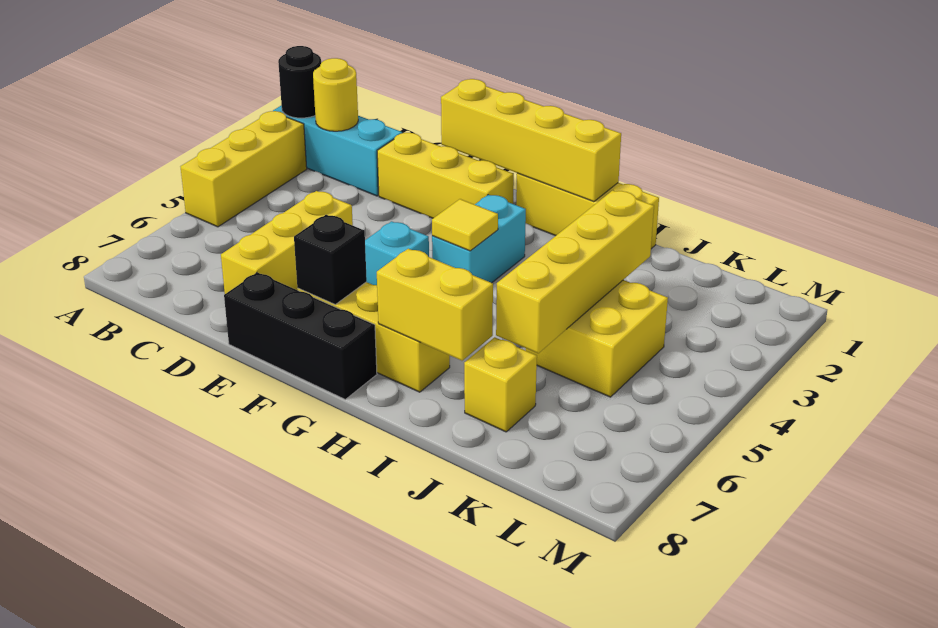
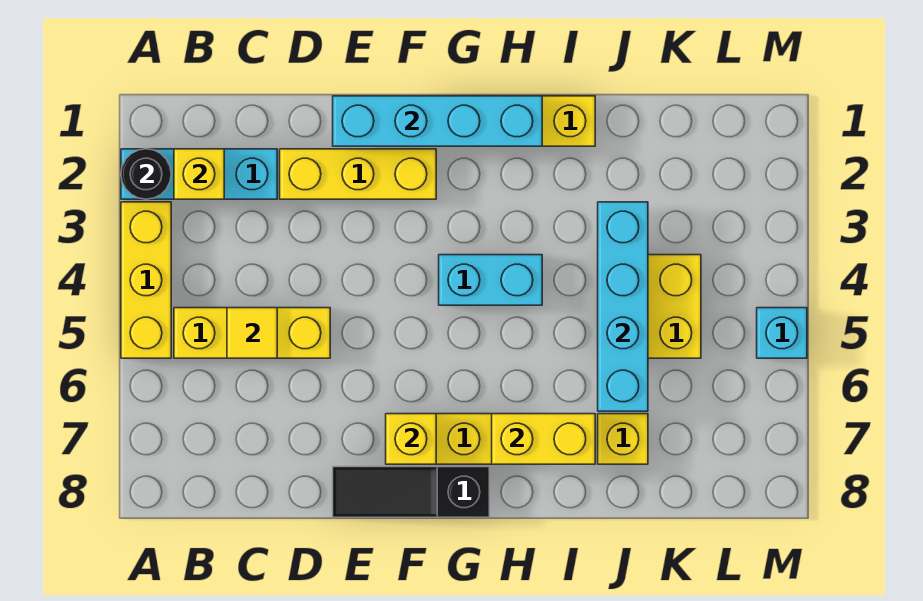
yellow round brick B2 level 2 -> yellow brick B2 level 2
yellow brick D5:D7 level 1 -> yellow brick B5:D5 level 1
yellow brick E1:H1 level 2 -> cyan brick E1:H1 level 2
black brick E8:G8 level 1 -> black slope E8:G8 level 1 top G
cyan brick F5 level 1 -> cyan brick M5 level 1
black brick F7 level 2 -> yellow brick F7 level 2
cyan brick G3:G4 level 1 -> cyan brick G4:H4 level 1
yellow tile G4 level 2 -> yellow tile C5 level 2
yellow brick J3:J6 level 2 -> cyan brick J3:J6 level 2

